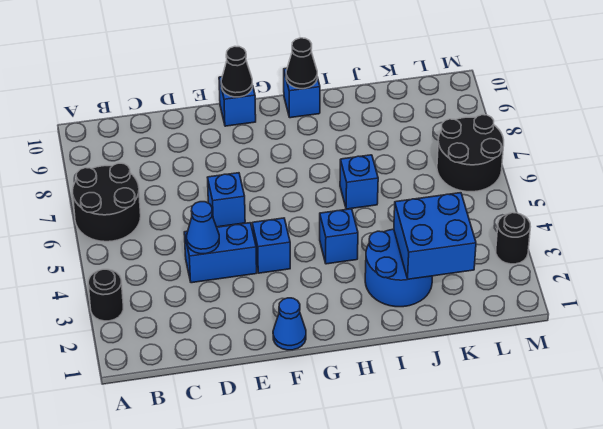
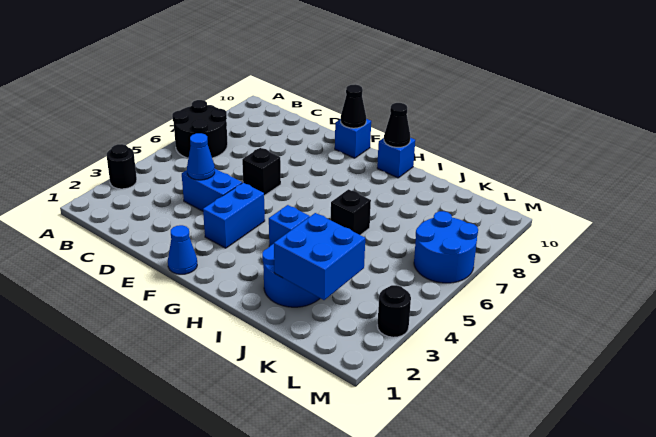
blue brick E6 level 1 -> black brick E6 level 1
blue brick F4 level 1 -> blue brick F3:F4 level 1
blue brick I6 level 1 -> black brick I6 level 1
black round brick L6:M7 level 1 -> blue round brick L6:M7 level 1

